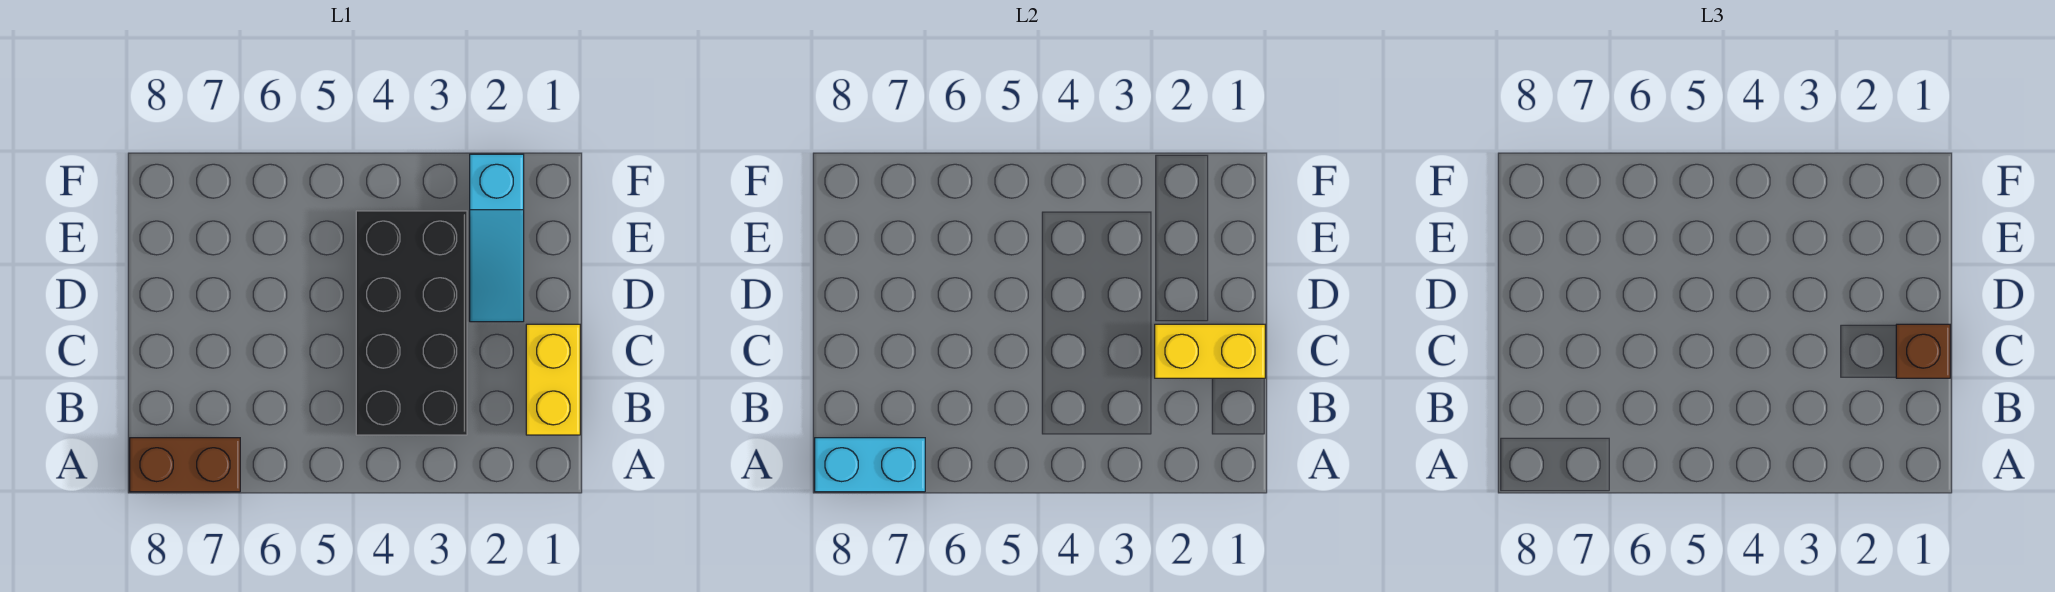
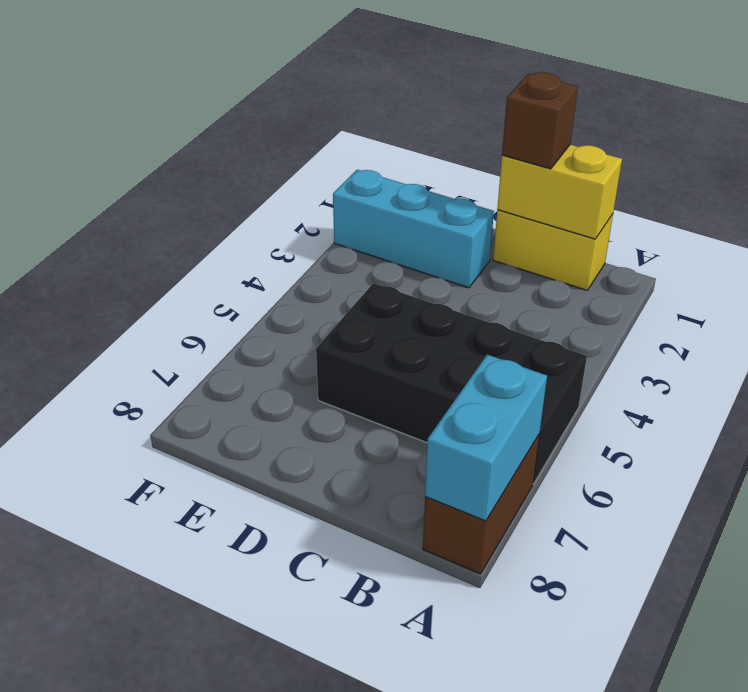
black brick B3:E4 level 1 -> black brick A5:D6 level 1
yellow brick C1:C2 level 2 -> yellow brick B1:C1 level 2
cyan slope D2:F2 level 1 top F -> cyan brick D2:F2 level 1

